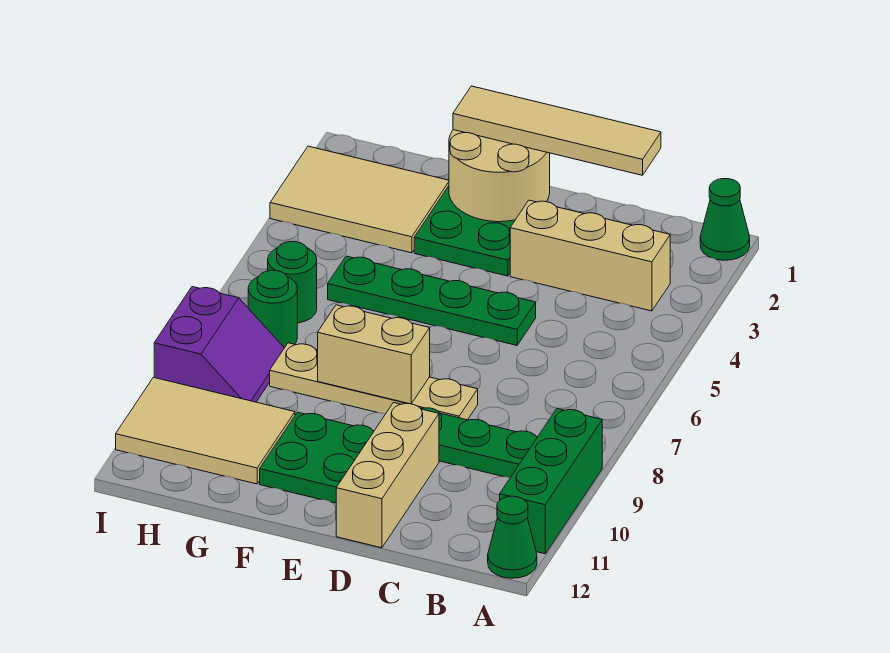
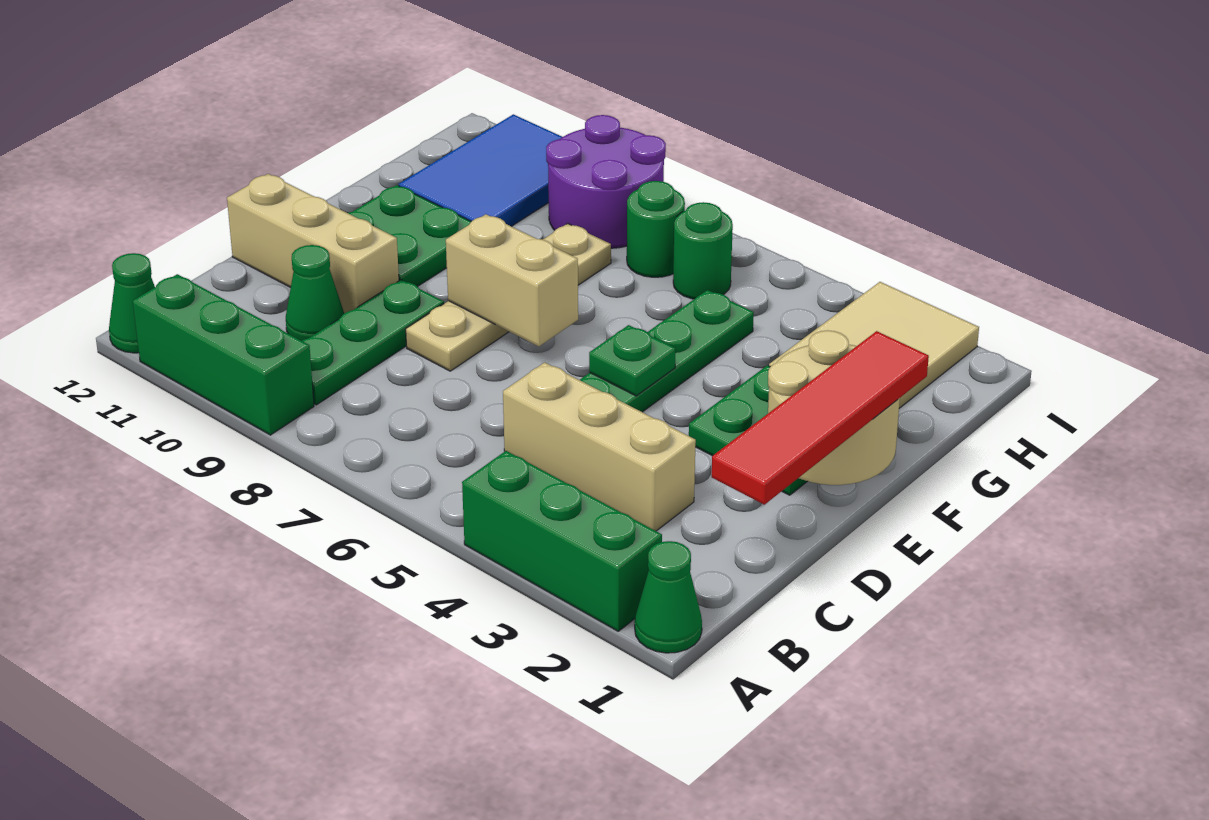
none -> green brick A2:A4 level 1
tan brick B3:D3 level 1 -> tan brick C3:C5 level 1
tan tile C1:F1 level 3 -> red tile C1:F1 level 3
none -> green cone C10 level 1
none -> green plate E5 level 2
tan brick E8:F8 level 2 -> tan brick E7:E8 level 2
tan tile G10:I11 level 1 -> blue tile G10:I11 level 1
purple slope H8:I9 level 1 top I -> purple round brick H8:I9 level 1

